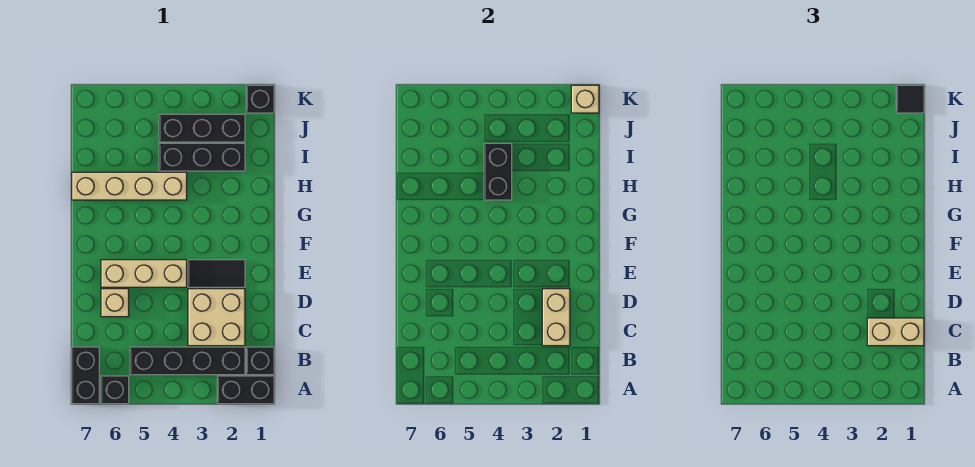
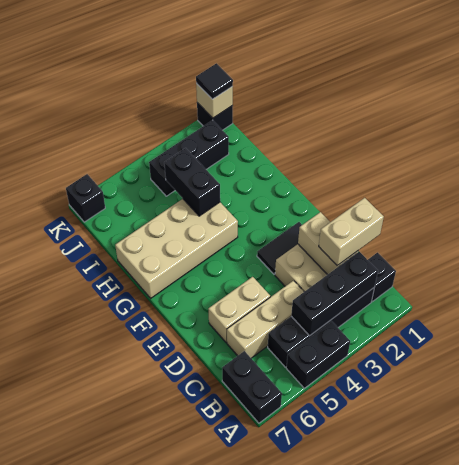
black brick A1:A2 level 1 -> black brick A4:A5 level 1
black brick A6 level 1 -> black brick K7 level 1
tan brick D6 level 1 -> tan brick D5:D6 level 1
tan brick E4:E6 level 1 -> tan brick C4:C6 level 1
tan brick H4:H7 level 1 -> tan brick G4:H7 level 1
black brick I2:I4 level 1 -> black brick B2:B4 level 2

